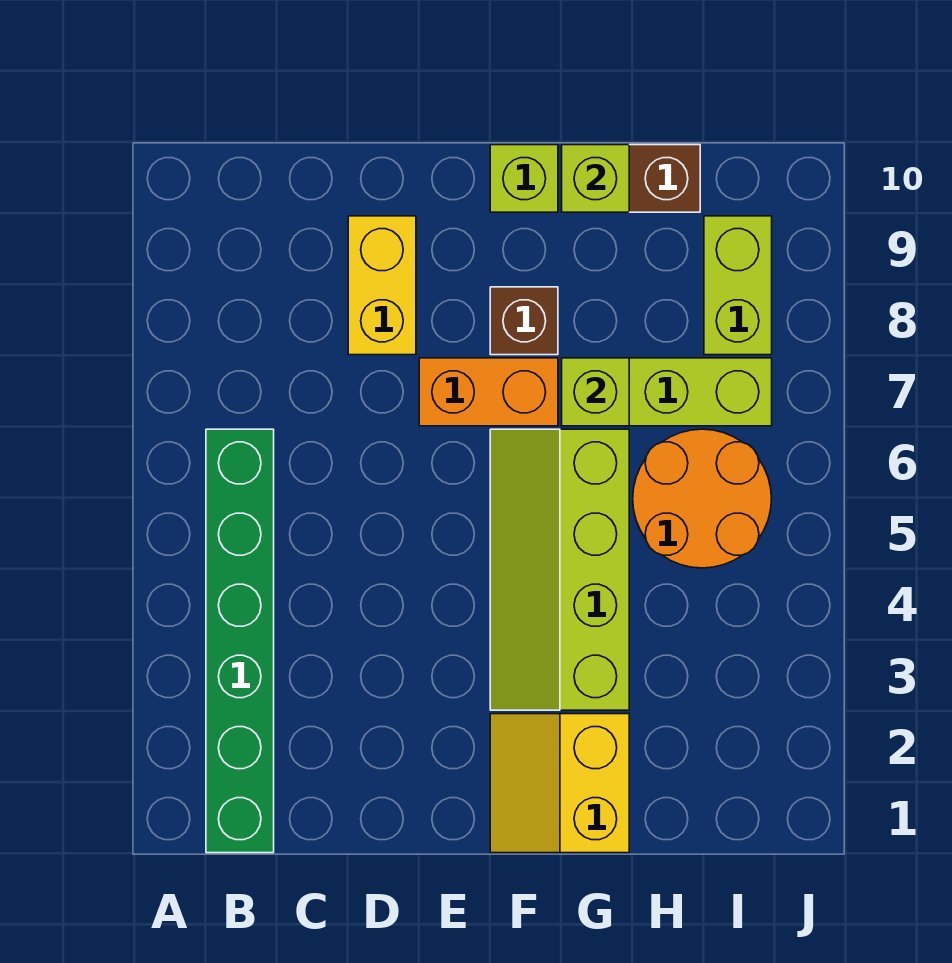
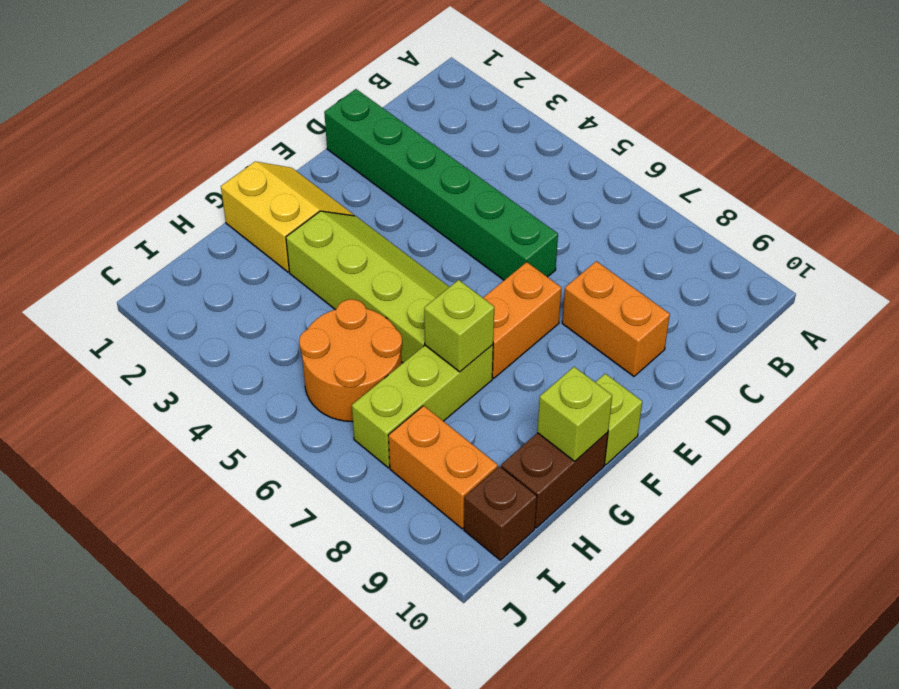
green brick B1:B6 level 1 -> green brick D1:D6 level 1
yellow brick D8:D9 level 1 -> orange brick D8:D9 level 1
brown brick F8 level 1 -> brown brick I10 level 1
lime brick I8:I9 level 1 -> orange brick I8:I9 level 1

